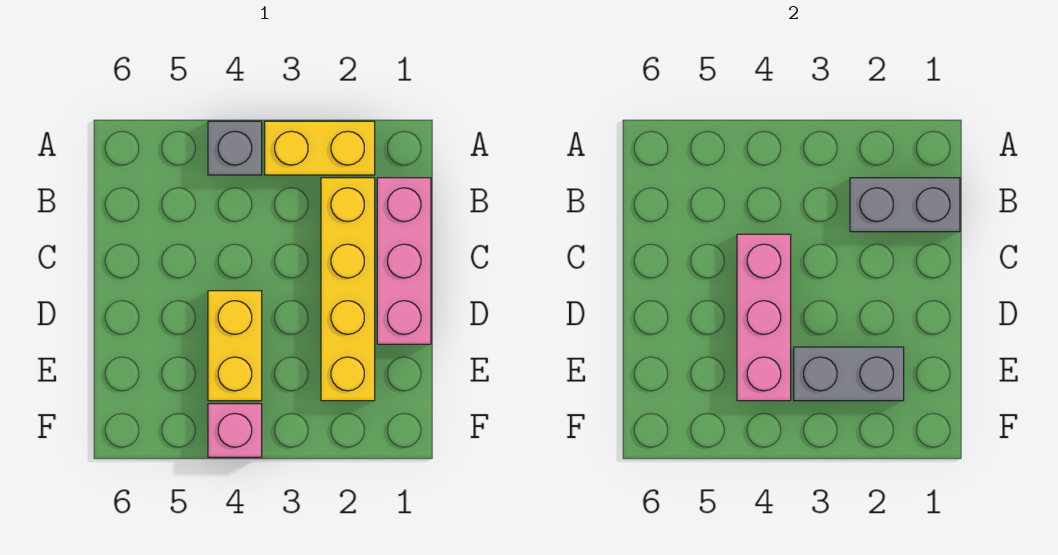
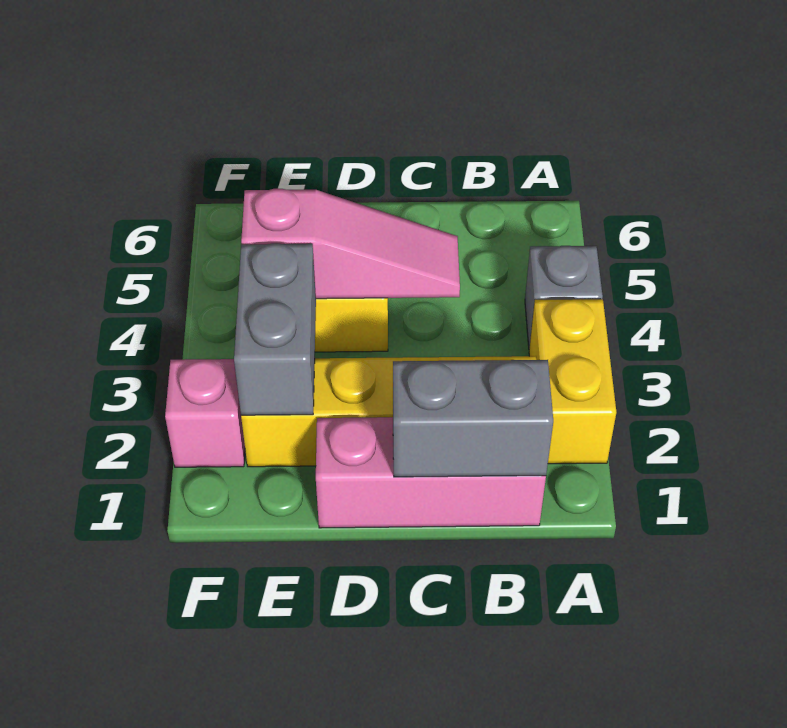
grey brick B1:B2 level 2 -> grey brick B1:C1 level 2
pink brick C4:E4 level 2 -> pink slope C4:E4 level 2 top E
pink brick F4 level 1 -> pink brick F2 level 1

